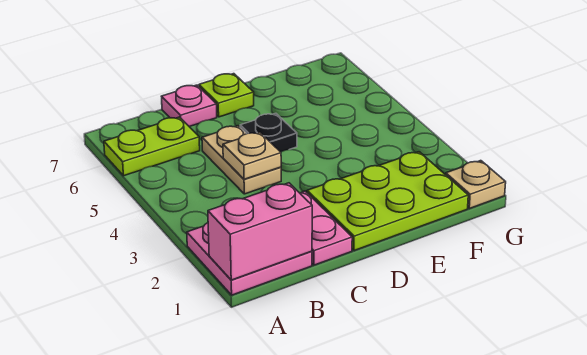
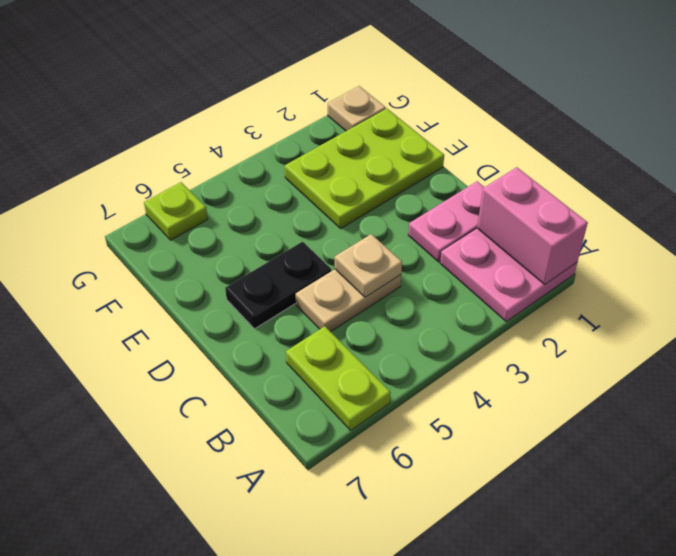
pink plate C7 level 1 -> none
lime plate D1:F2 level 1 -> lime plate E1:F3 level 1
black plate D5 level 1 -> black plate D5:D6 level 1
lime plate D7 level 1 -> lime plate G6 level 1

